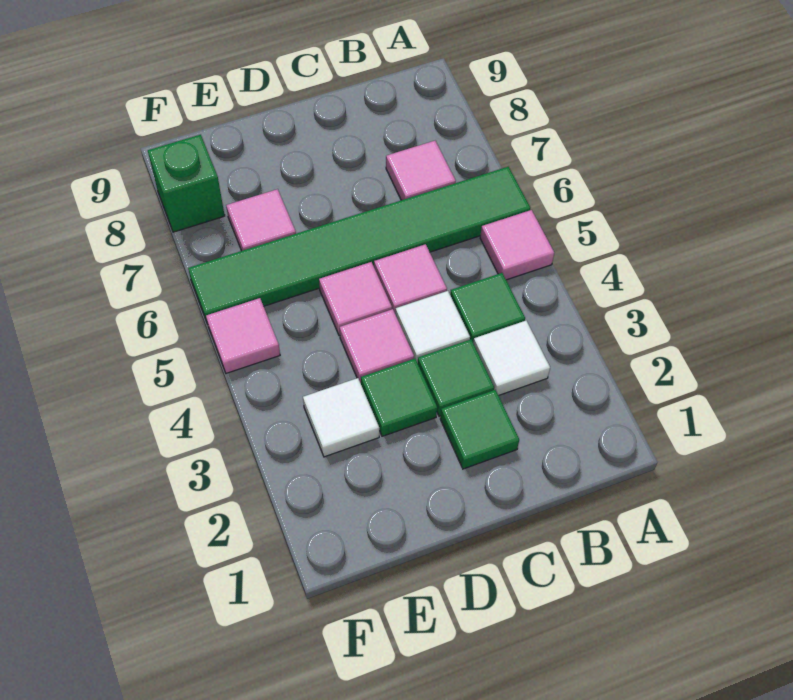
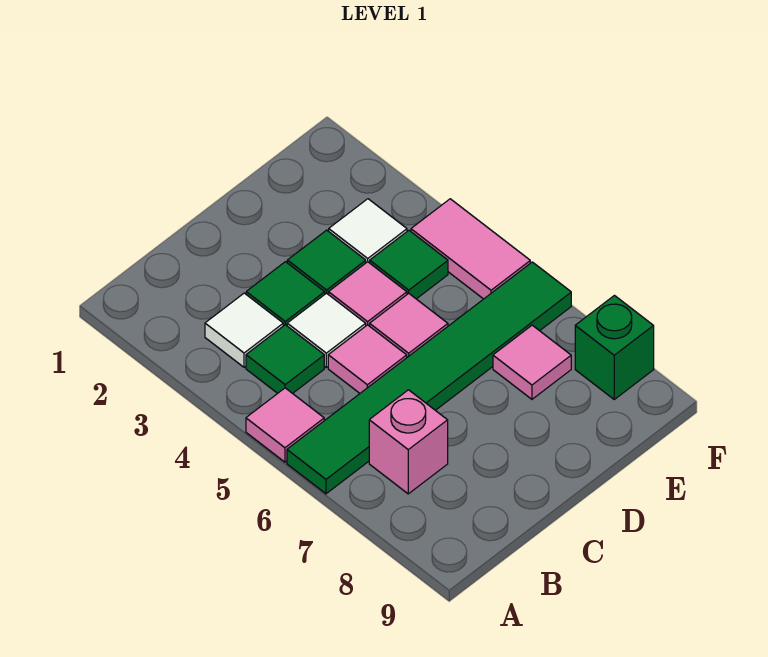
pink tile B7 level 1 -> pink brick B7 level 1
green tile C2 level 1 -> green tile E4 level 1
pink tile F5 level 1 -> pink tile F4:F5 level 1

